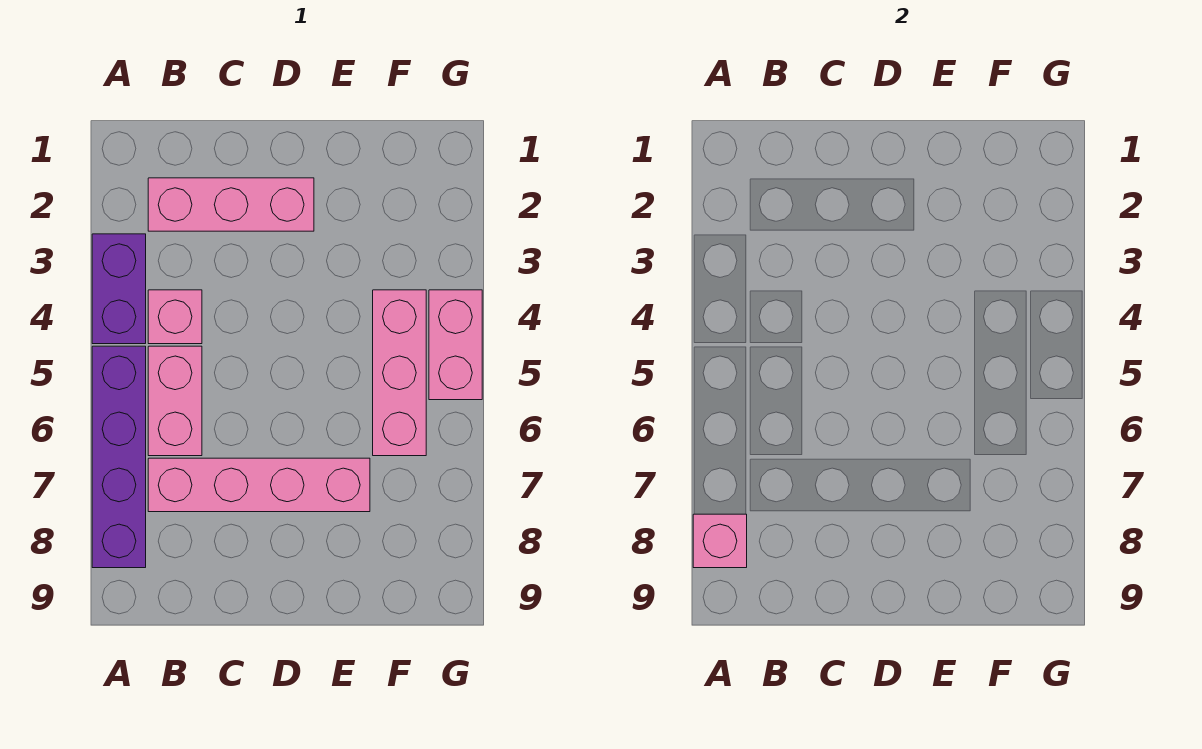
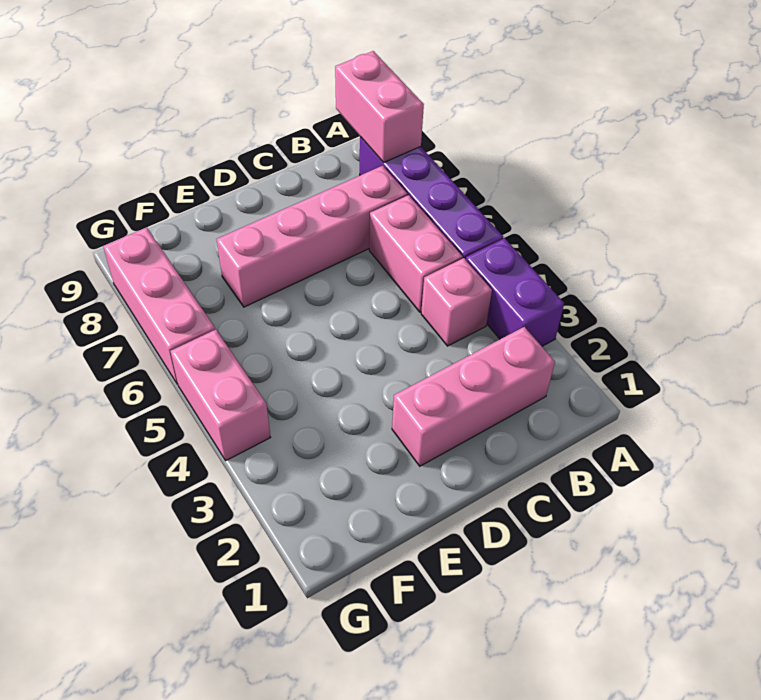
pink brick A8 level 2 -> pink brick A8:A9 level 2
pink brick F4:F6 level 1 -> pink brick G6:G8 level 1

